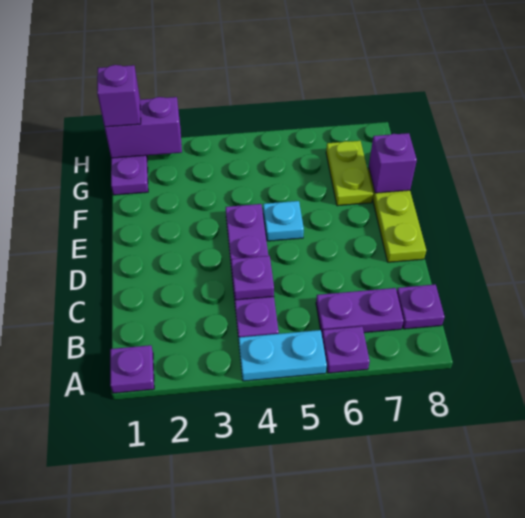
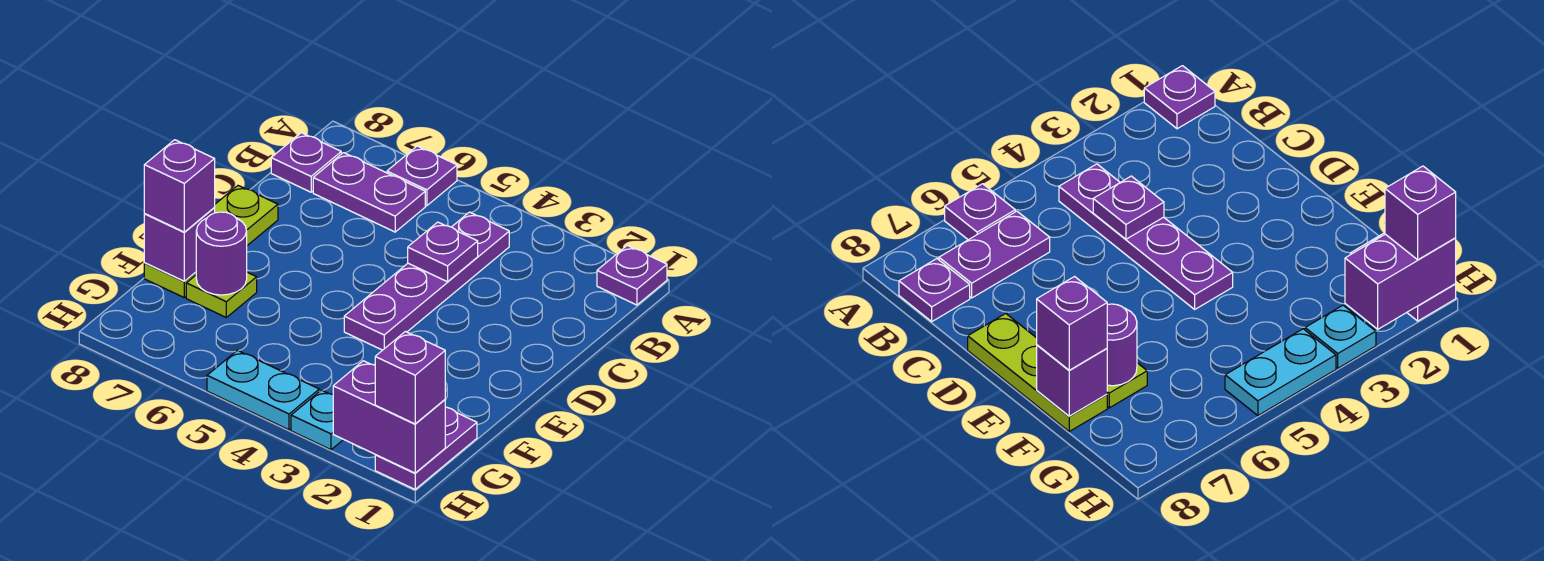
cyan plate A4:A5 level 1 -> cyan plate H4:H5 level 1
cyan plate E5 level 1 -> cyan plate H3 level 1
lime plate F7:G7 level 1 -> lime plate F7 level 1
none -> purple round brick F7 level 2
none -> purple brick F8 level 3

